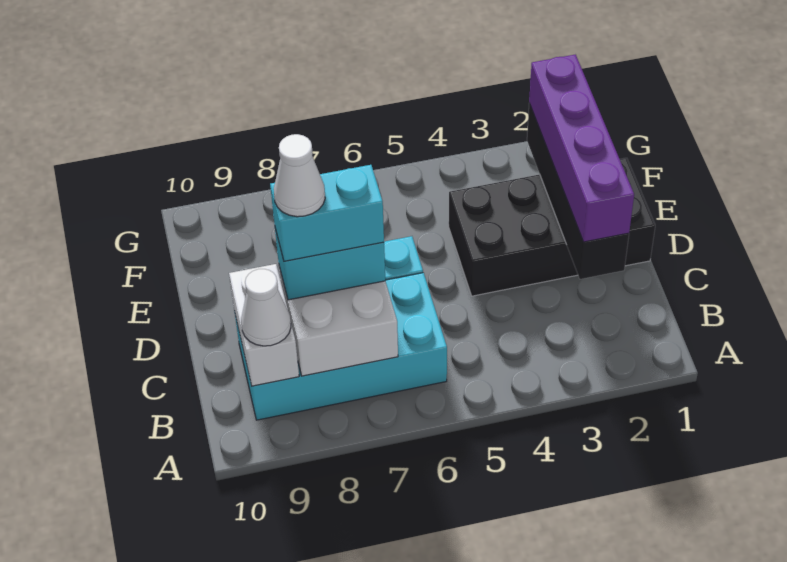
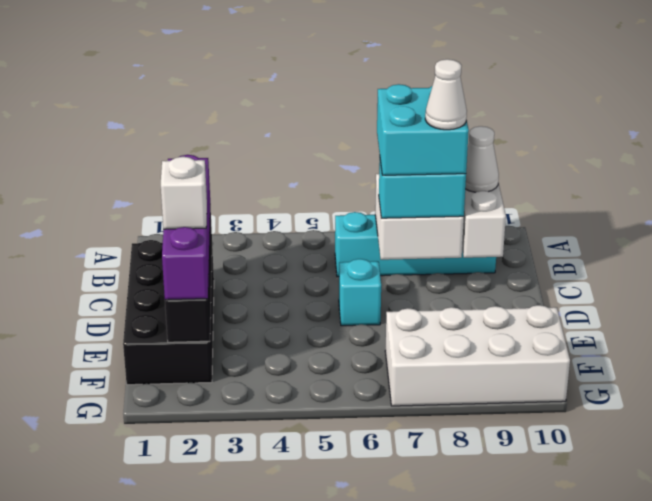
cyan brick B6:C9 level 1 -> cyan brick B6:B9 level 1
cyan brick C7:C8 level 4 -> cyan brick B7:C8 level 4
black brick D1:E4 level 1 -> black brick C1:F2 level 1
none -> white brick E2 level 4
none -> white brick F7:G10 level 1

